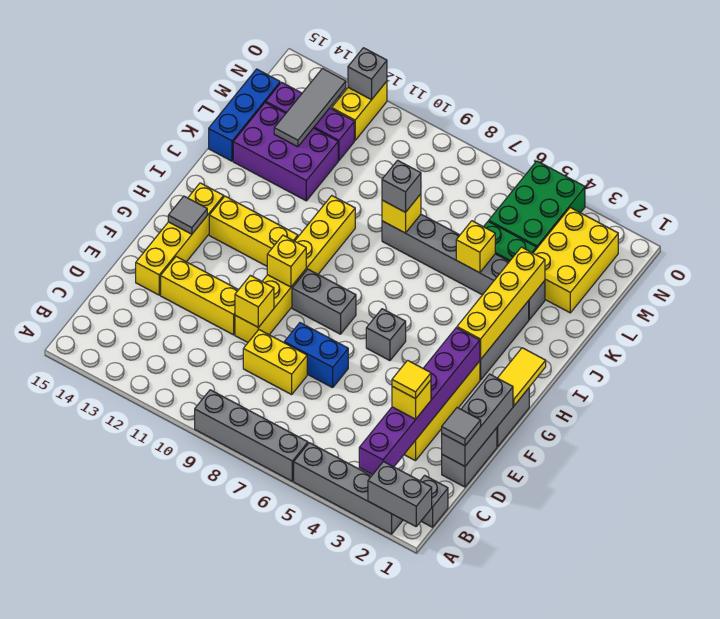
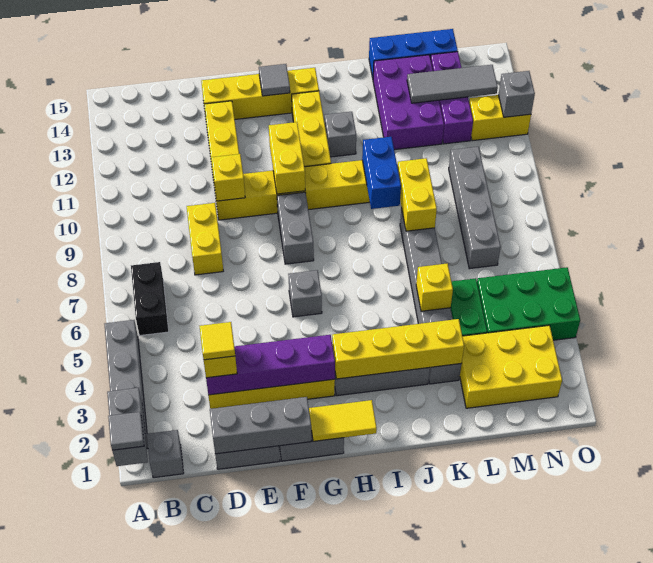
grey brick A6:A9 level 1 -> grey brick M7:M10 level 1
purple brick B3:G3 level 2 -> purple brick D3:G3 level 2
none -> black brick B6:B7 level 1
grey tile D1 level 3 -> grey tile A1 level 3
blue brick E7:E8 level 1 -> blue brick J9:J10 level 2
yellow brick G10 level 2 -> yellow brick G10:G11 level 2
yellow brick K8 level 2 -> yellow brick K8:K9 level 2
grey brick K8 level 3 -> grey brick I12 level 1

